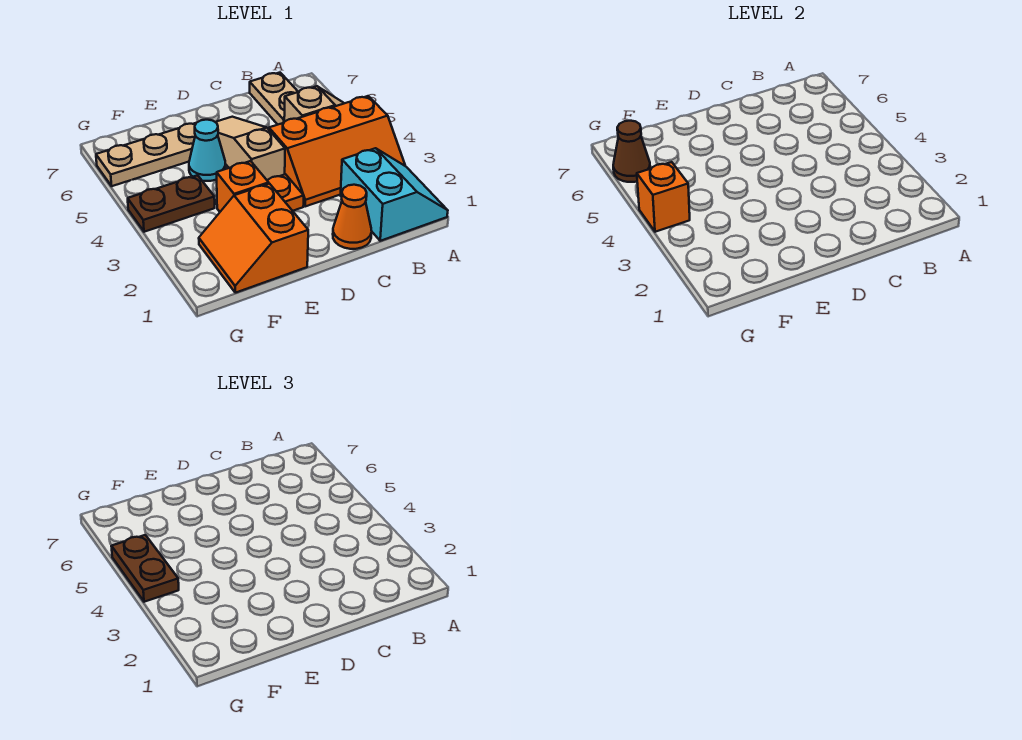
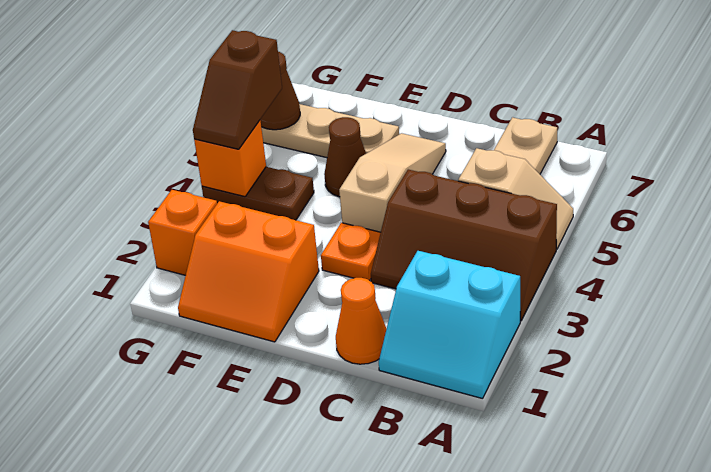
cyan slope A1:B2 level 1 top B -> cyan slope A1:B2 level 1 top 2
orange slope A3:C4 level 1 top 4 -> brown slope A3:C4 level 1 top 4
orange slope E1:F2 level 1 top E -> orange slope E1:F2 level 1 top 2
orange brick E3 level 1 -> orange brick G2 level 1
cyan cone E5 level 1 -> brown cone E5 level 1
brown plate G4:G5 level 3 -> brown slope G4:G5 level 3 top 5

